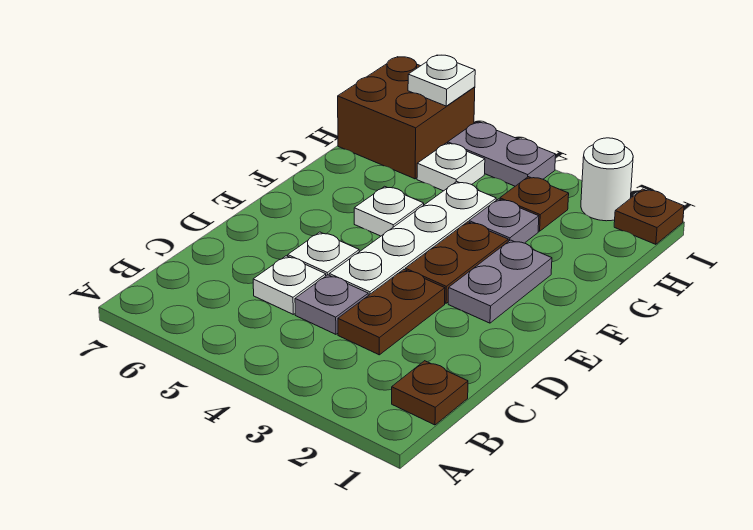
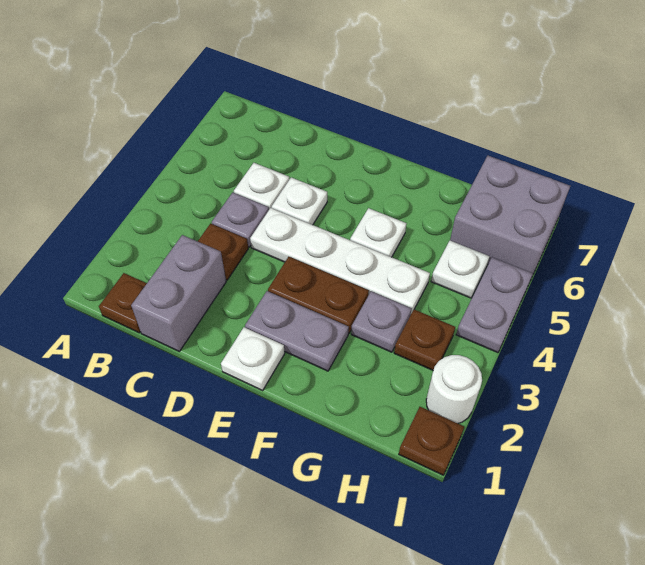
none -> grey brick C1:C2 level 1
brown plate C3:D3 level 1 -> brown plate C3 level 1
brown brick H6:I7 level 1 -> grey brick H6:I7 level 1
white plate I6 level 2 -> white plate E1 level 1

